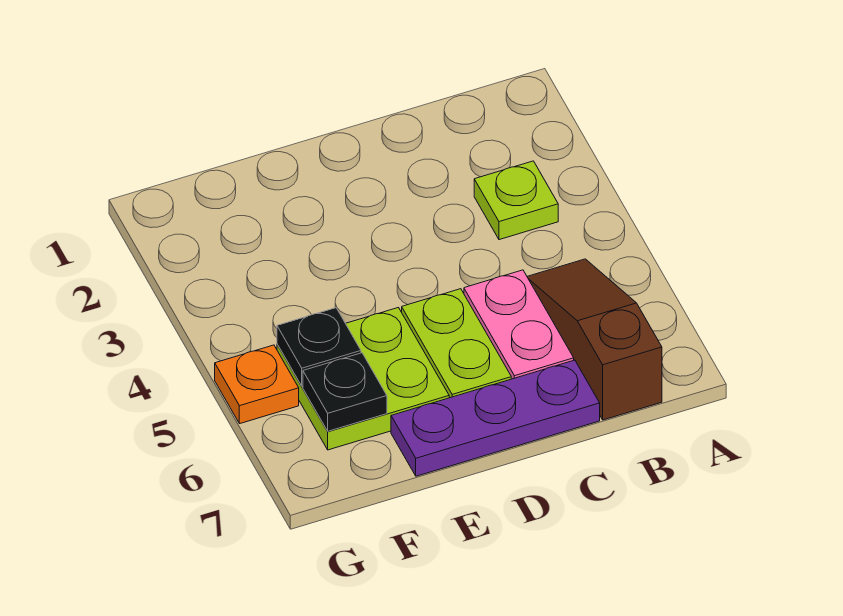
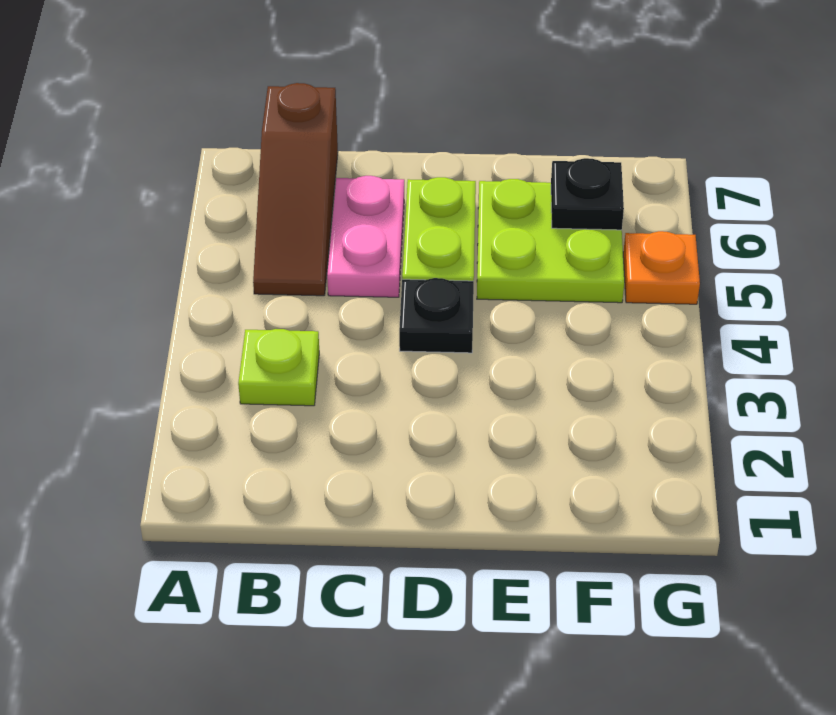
purple plate C7:E7 level 1 -> none
black plate F5 level 2 -> black plate D4 level 1

